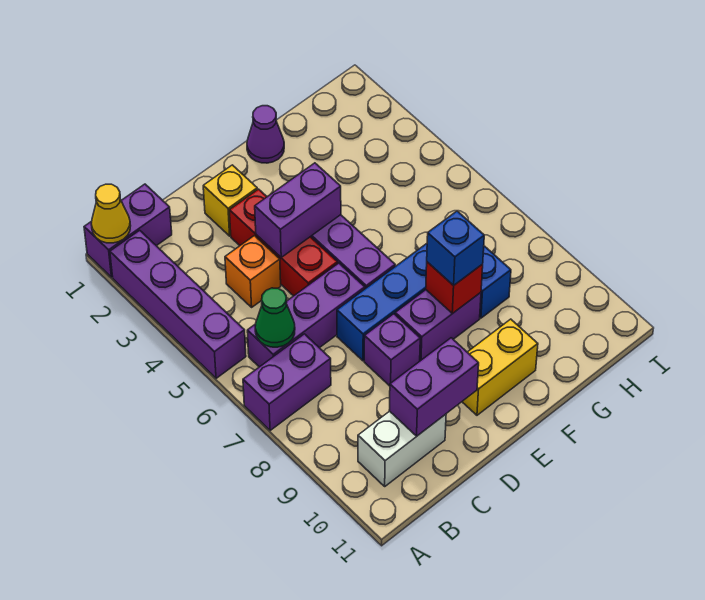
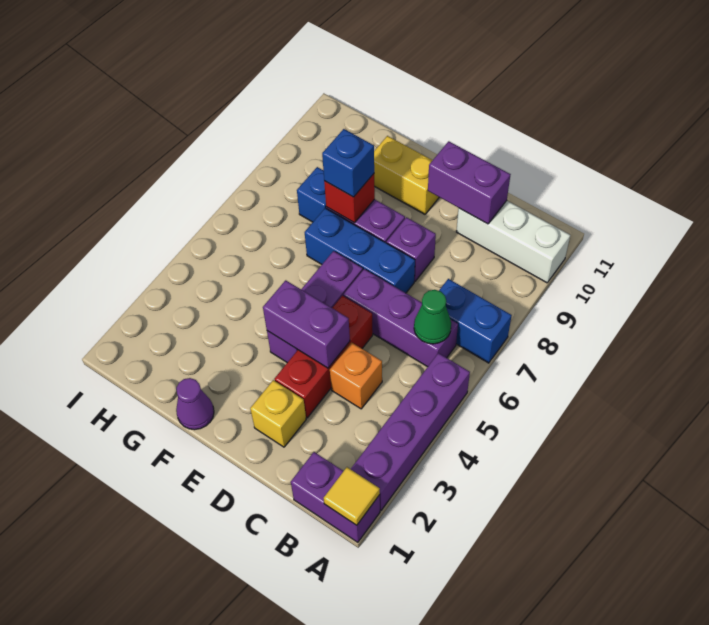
yellow cone A1 level 2 -> yellow tile A1 level 2
purple brick A7:B7 level 1 -> blue brick A7:B7 level 1
white brick B10:C10 level 1 -> white brick A10:C10 level 1

